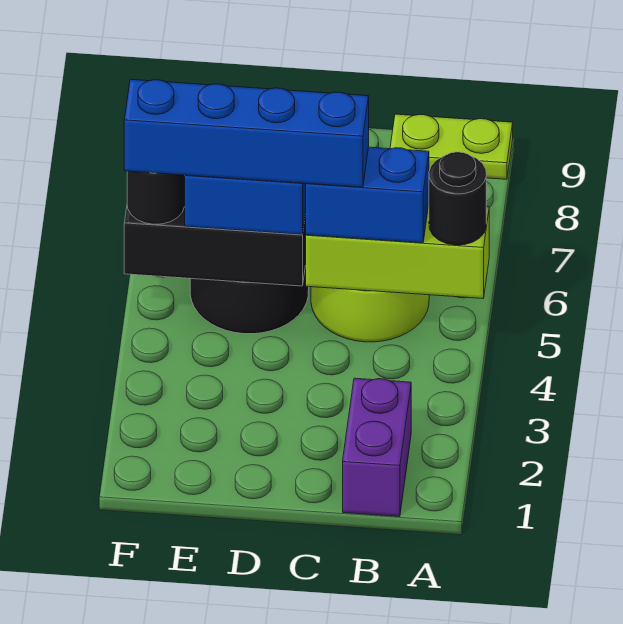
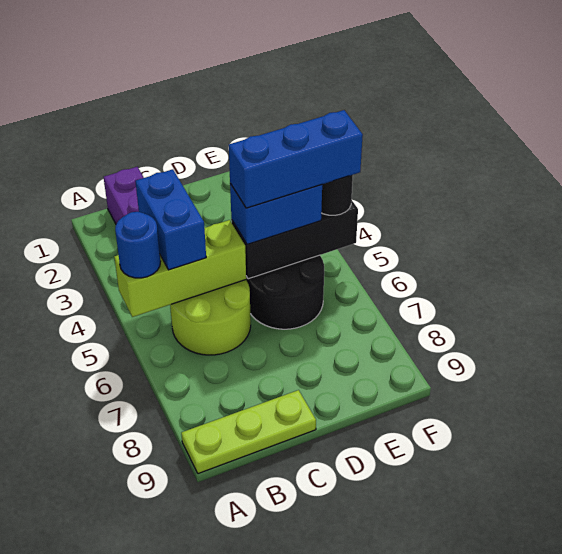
black round brick A5 level 3 -> blue round brick A5 level 3
lime plate A9:B9 level 1 -> lime plate A9:C9 level 1
blue brick B5:C5 level 3 -> blue brick B4:B5 level 3
blue brick C5:F5 level 4 -> blue brick D5:F5 level 4

